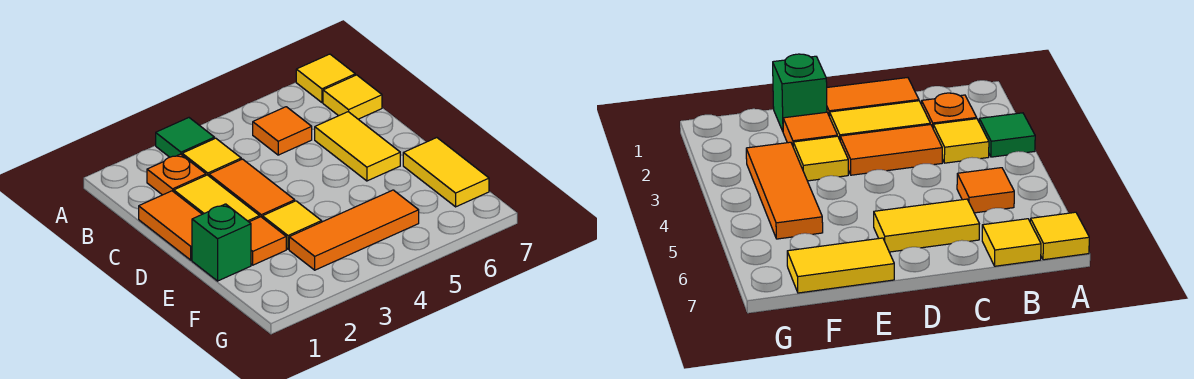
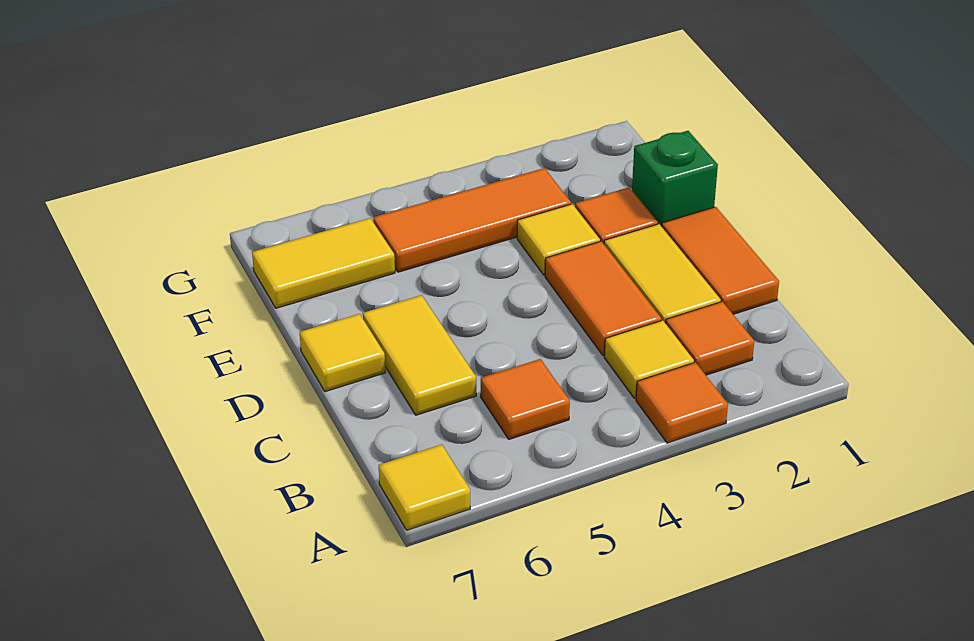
green tile A3 level 1 -> orange tile A3 level 1
orange plate B2 level 1 -> orange tile B2 level 1
yellow tile B7 level 1 -> yellow tile D7 level 1
yellow tile E7:F7 level 1 -> yellow tile F6:F7 level 1

